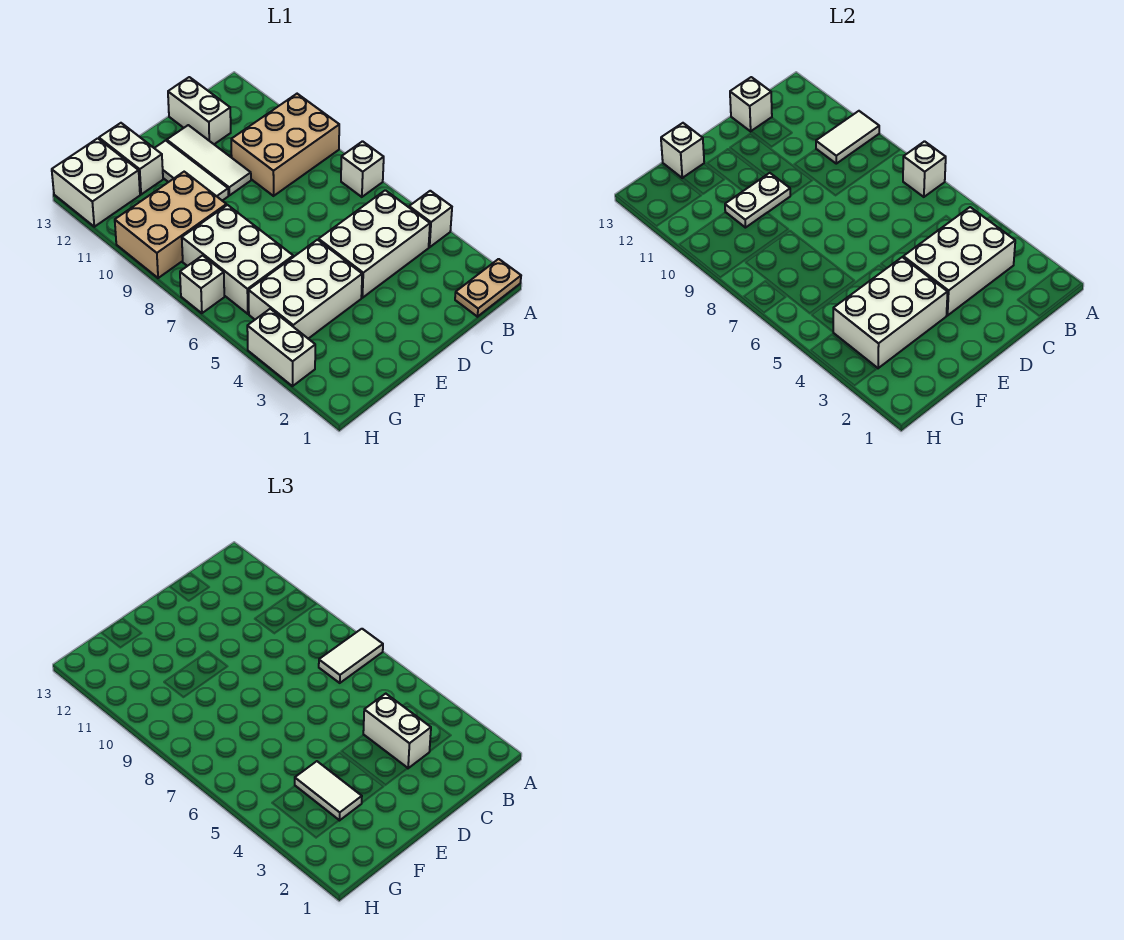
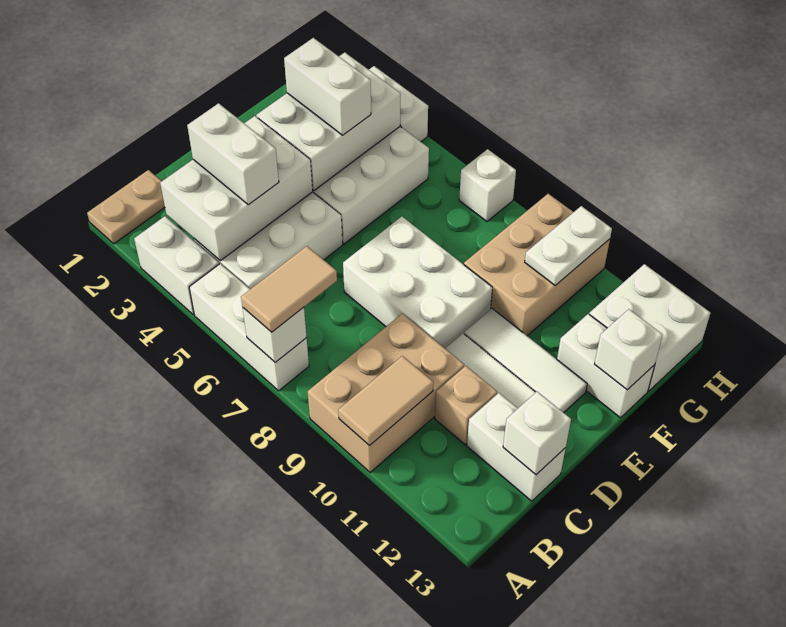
white brick A4 level 1 -> white brick A3:A4 level 1
white brick A7 level 1 -> white brick A5:A7 level 1
white tile A7:B7 level 3 -> tan tile A7:B7 level 3
white tile A10:B10 level 2 -> tan tile A10:B10 level 2
none -> tan brick C11 level 1
white plate E10:F10 level 2 -> white plate G10:H10 level 2
white tile F3:F4 level 3 -> white brick F3:F4 level 3
white brick F6:G8 level 1 -> white brick D7:E9 level 1

